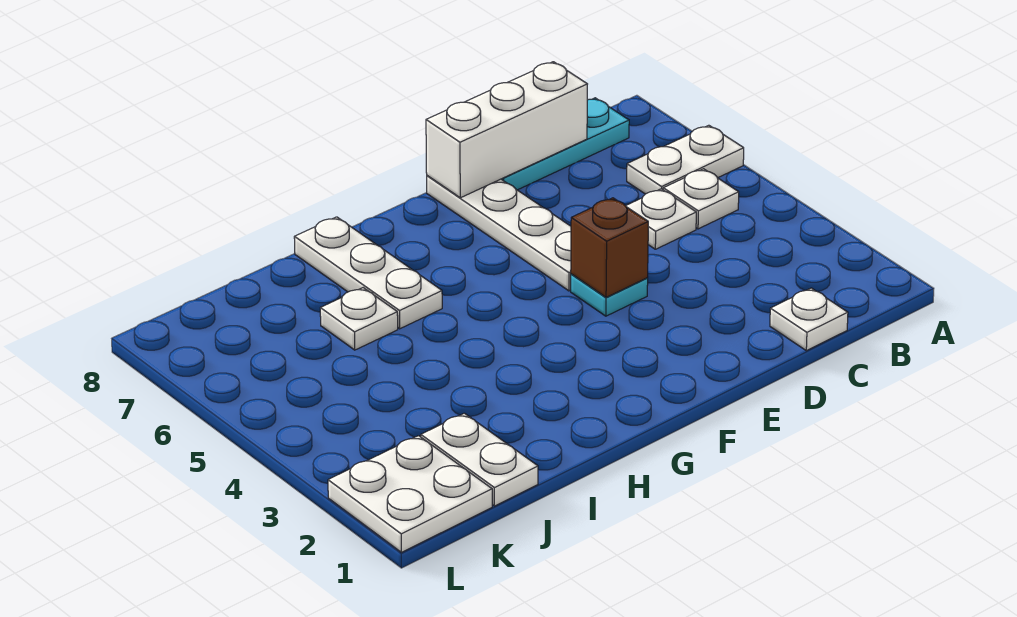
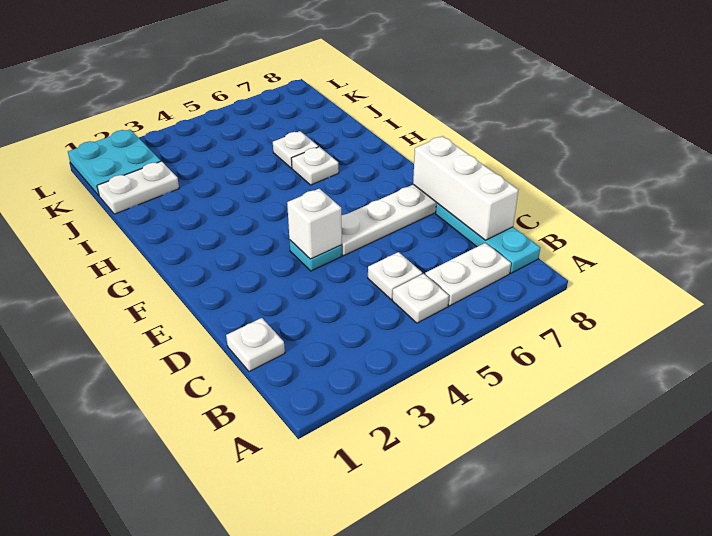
white plate A6:B6 level 1 -> white plate B6:B7 level 1
brown brick E4 level 2 -> white brick E4 level 2
white plate H6:H8 level 1 -> white plate H6 level 1
white plate K1:L2 level 1 -> cyan plate K1:L2 level 1

